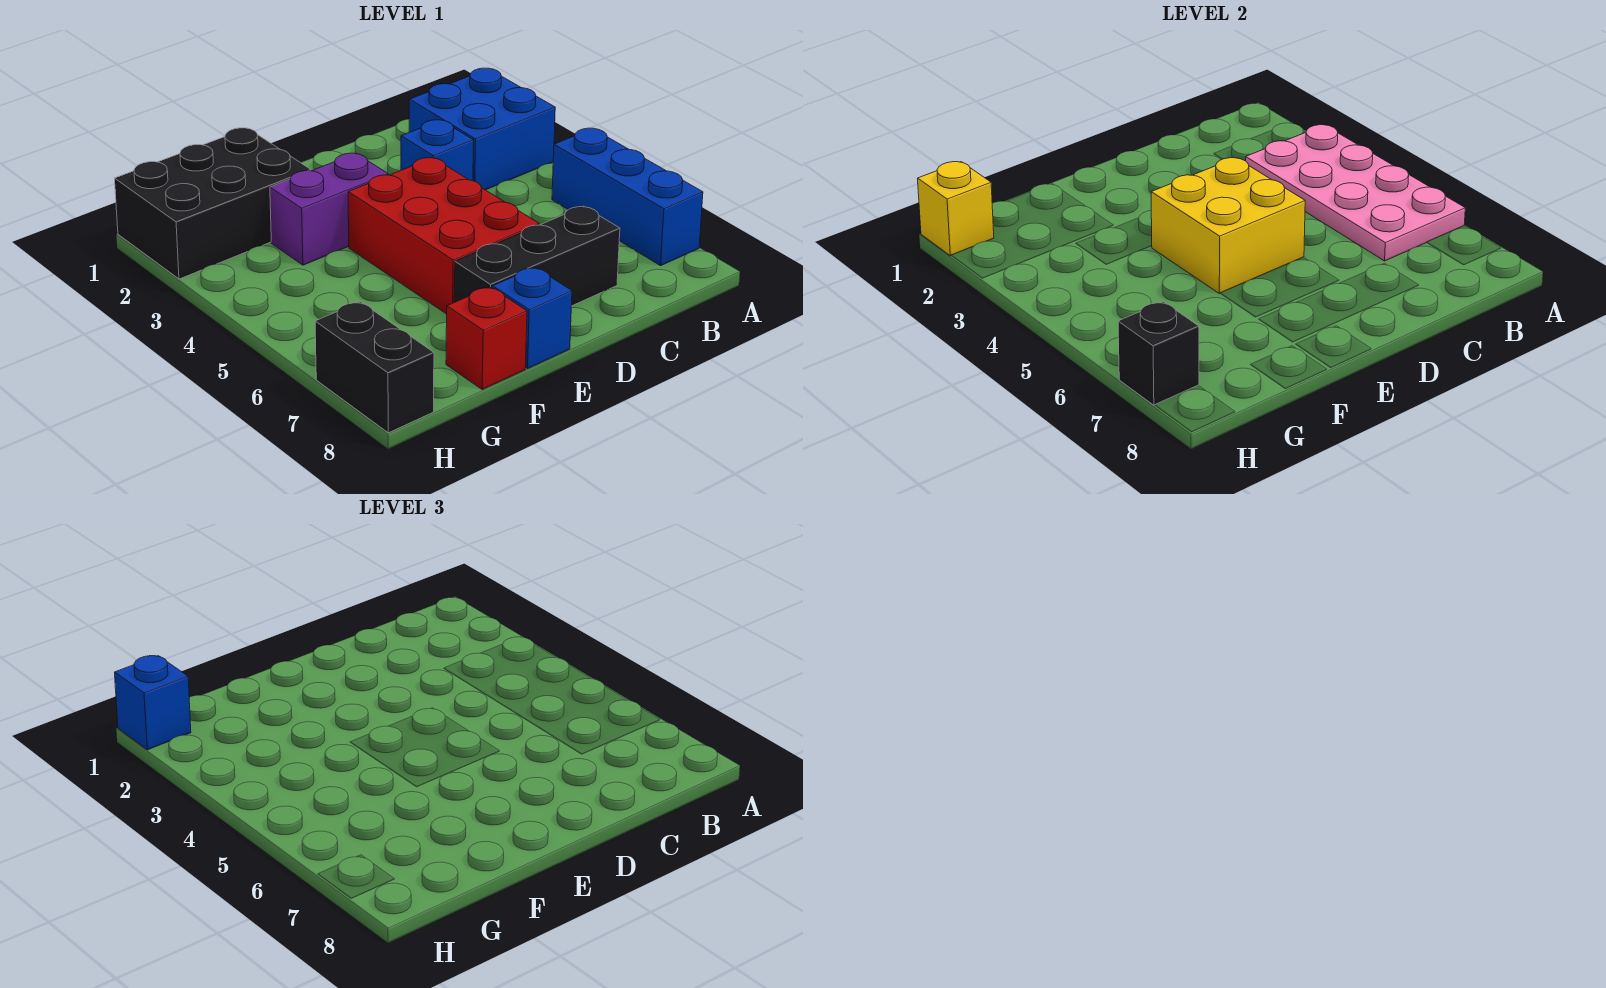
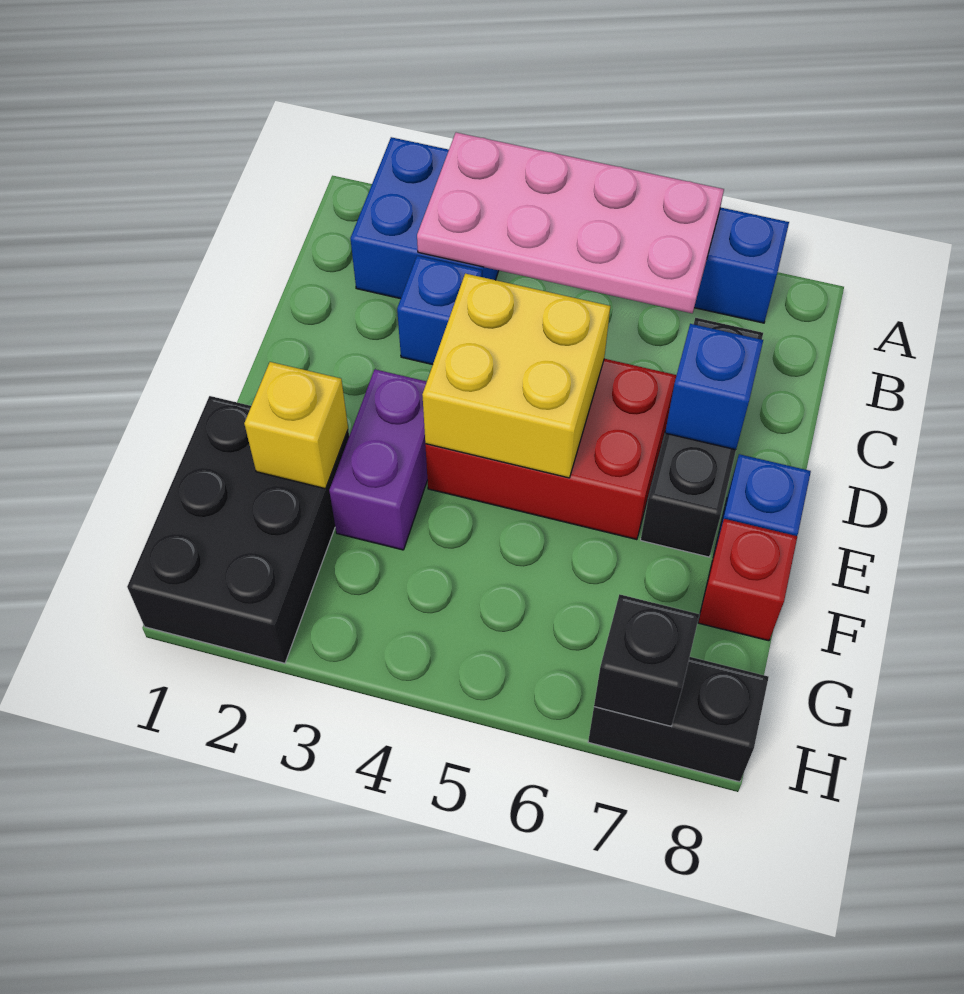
yellow brick H1 level 2 -> yellow brick F2 level 2
blue brick H1 level 3 -> blue brick D7 level 2

